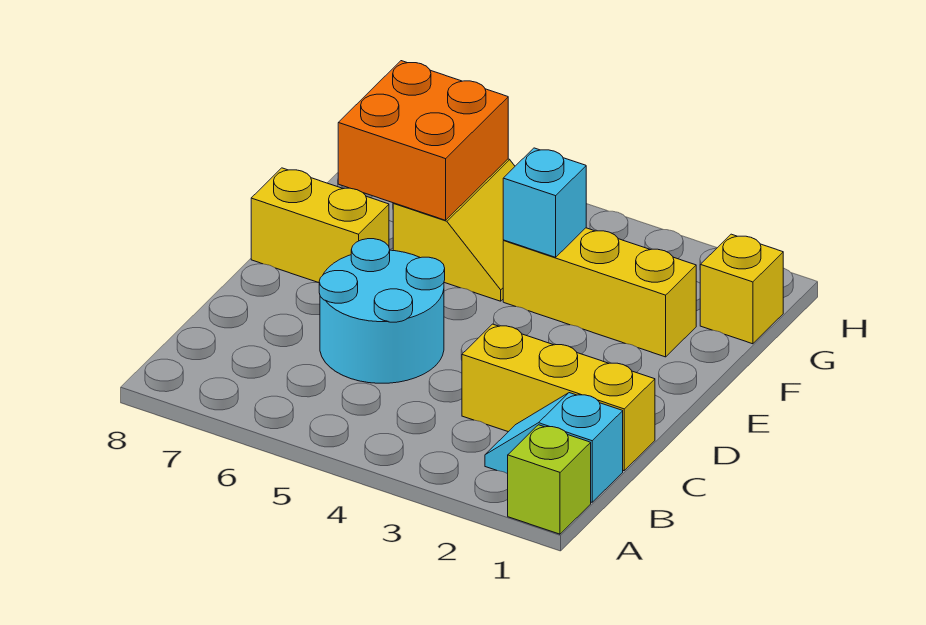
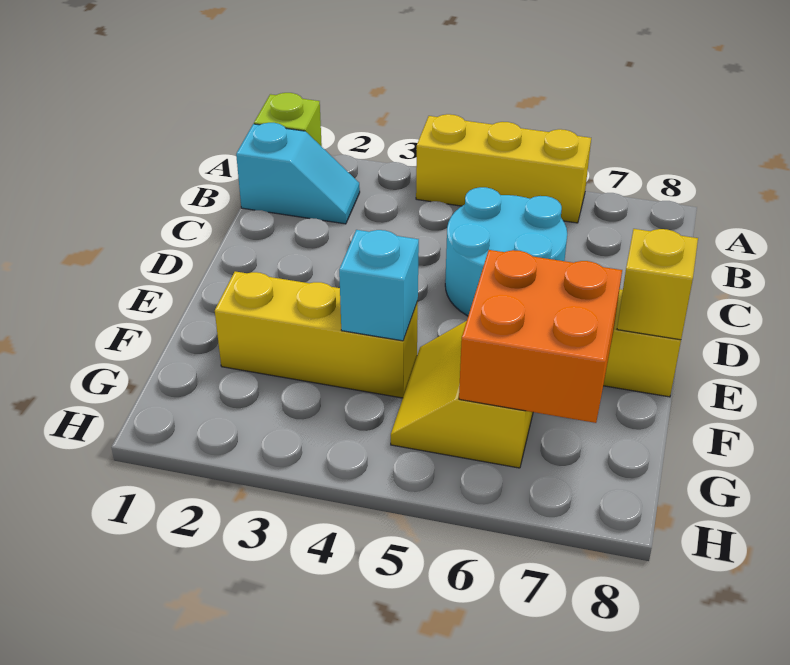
yellow brick C1:C3 level 1 -> yellow brick A4:A6 level 1
yellow brick G1 level 1 -> yellow brick E8 level 2

